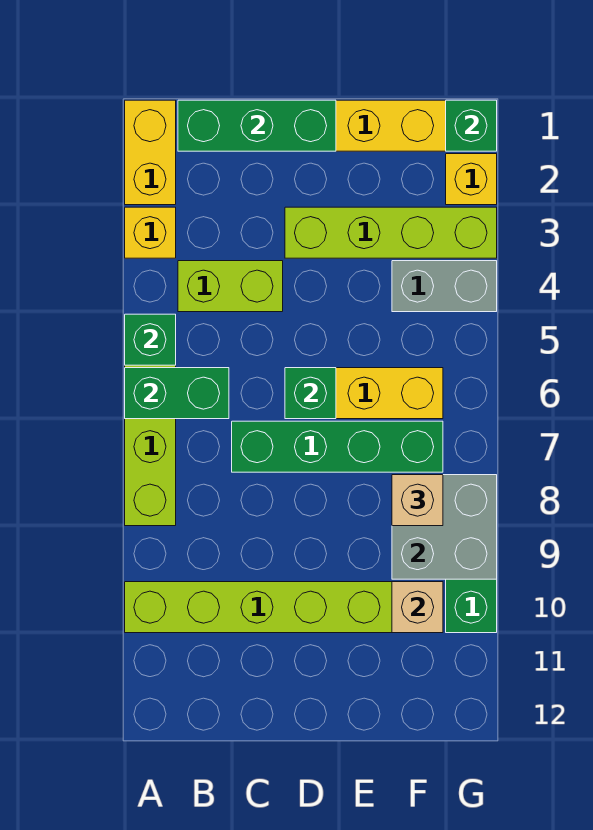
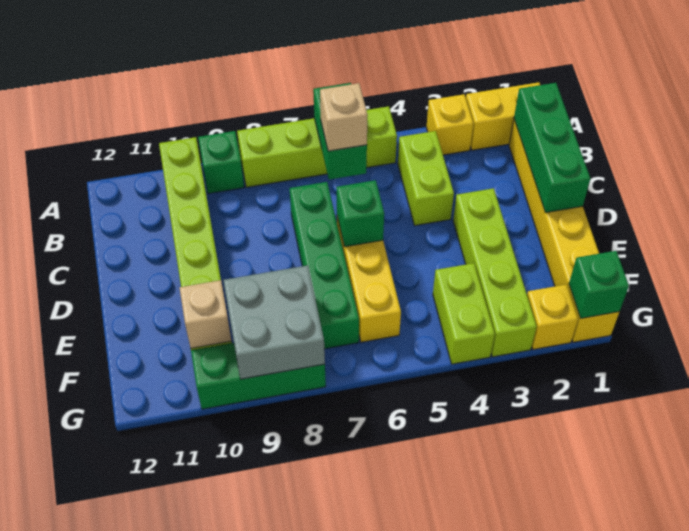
green brick A5 level 2 -> green brick A9 level 1
grey brick F4:G4 level 1 -> lime brick F4:G4 level 1
tan brick F8 level 3 -> tan brick B6 level 3

